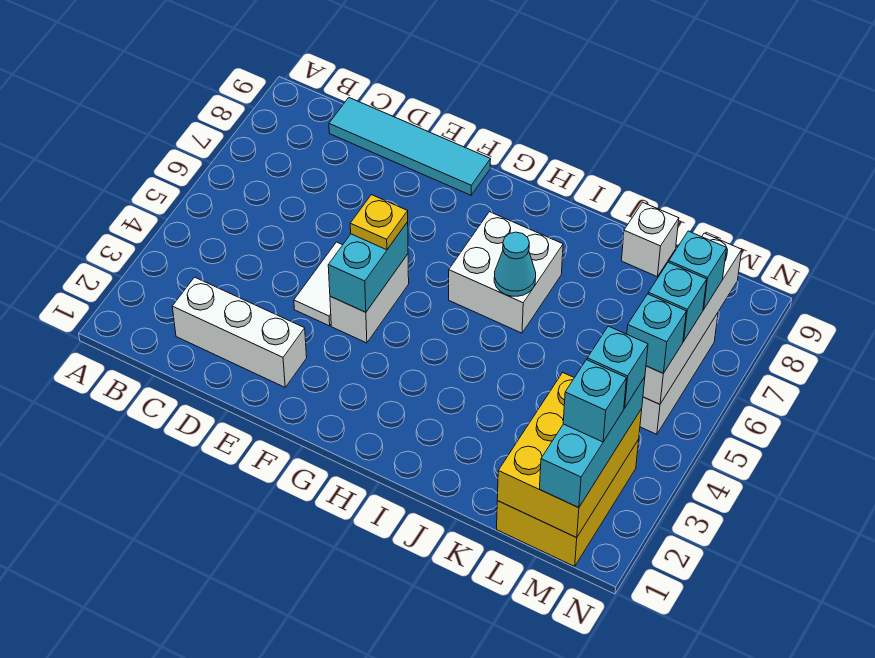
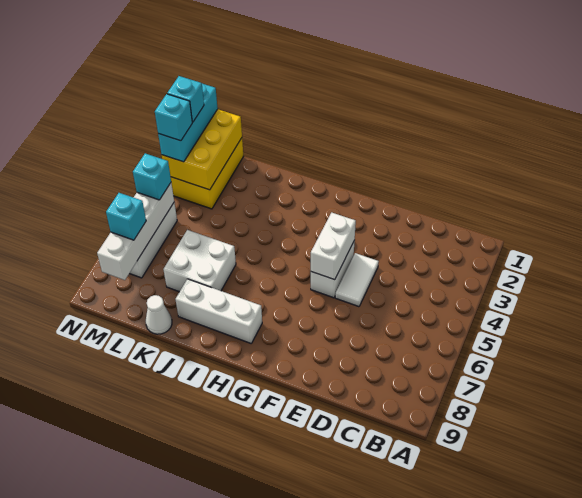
white brick C2:E2 level 1 -> white brick H8:J8 level 1
cyan tile C9:F9 level 1 -> none
cyan brick F4:F5 level 2 -> white brick F4:F5 level 2
yellow plate F5 level 3 -> none
white brick H6:I7 level 1 -> white brick J6:K7 level 1
cyan cone I6 level 2 -> none
white brick K9 level 1 -> white cone K9 level 1
cyan brick M6 level 3 -> none

